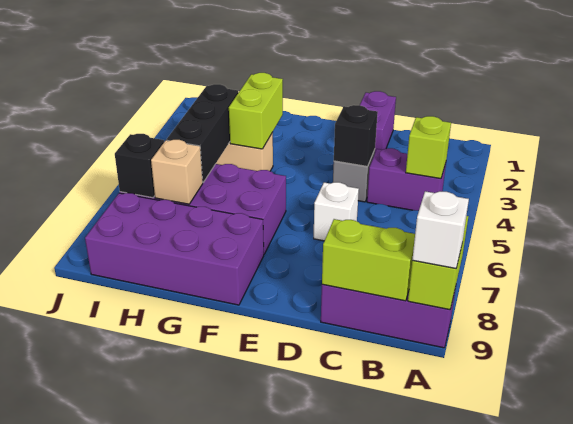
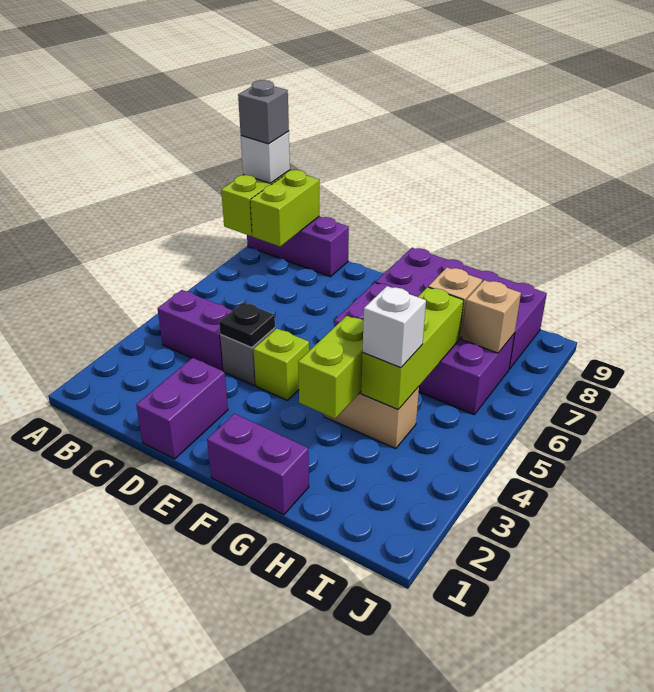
none -> grey brick A9 level 4
lime brick B4 level 2 -> lime brick E4 level 1
lime brick B9:C9 level 2 -> lime brick B8:B9 level 2
black brick D4 level 2 -> black plate D4 level 2
white brick D6 level 1 -> white brick H4 level 3
none -> purple brick F1:G1 level 1
black brick H4:H6 level 2 -> lime brick H4:H6 level 2
black brick I7 level 2 -> tan brick I7 level 2

